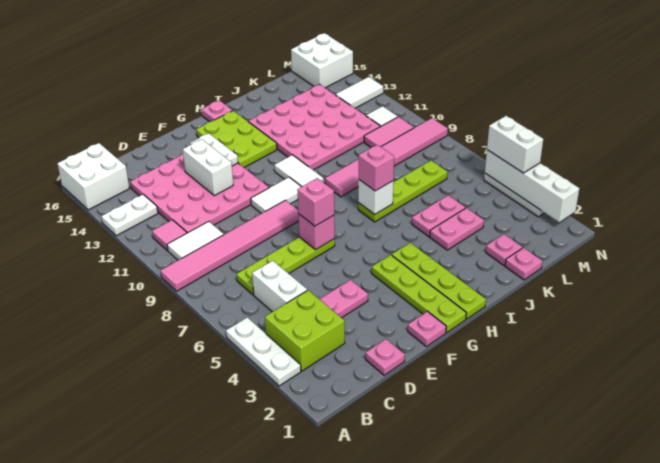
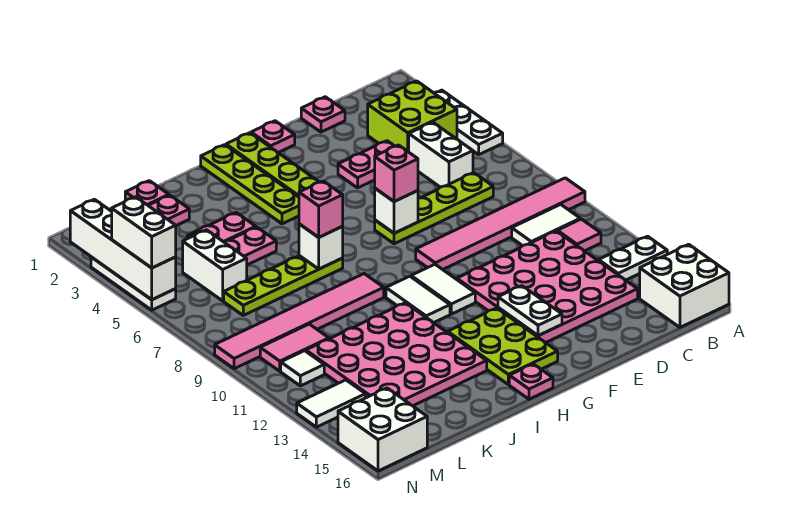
white brick E12:E13 level 2 -> white brick L5:L6 level 1
pink brick F7 level 2 -> white brick F7 level 2
white tile F10:G10 level 1 -> white tile G10:G11 level 1

